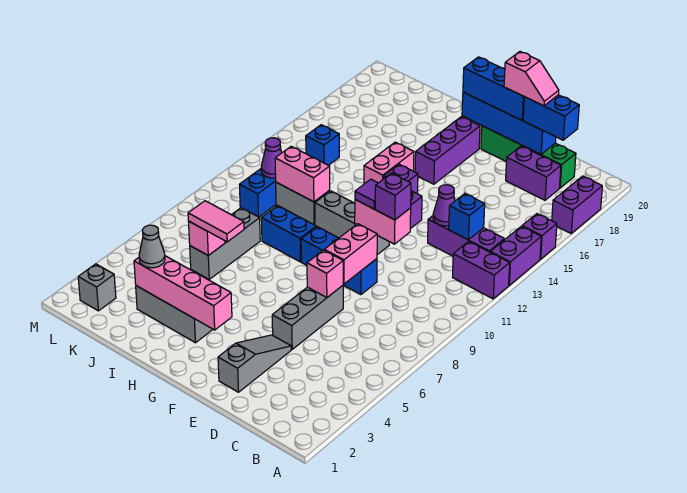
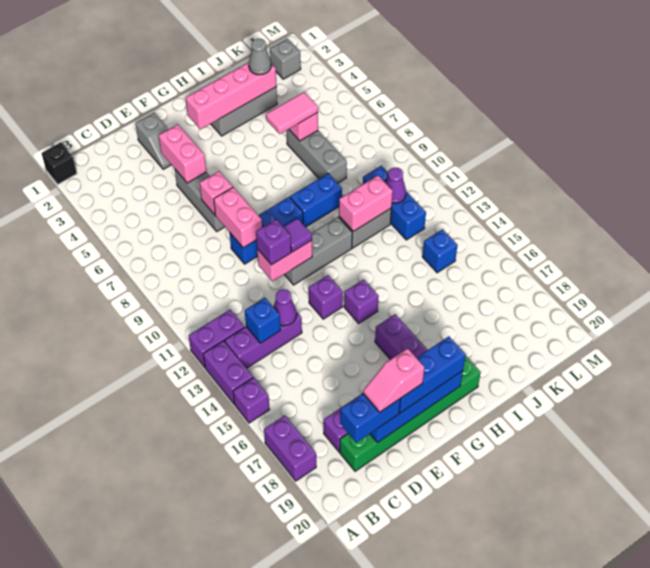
none -> black brick A1 level 1
green brick C19:F19 level 1 -> green brick C19:H19 level 1
grey slope E2:E4 level 1 top 2 -> grey slope E2:E3 level 1 top 2
pink brick H14:H15 level 1 -> pink brick E4:E5 level 2

